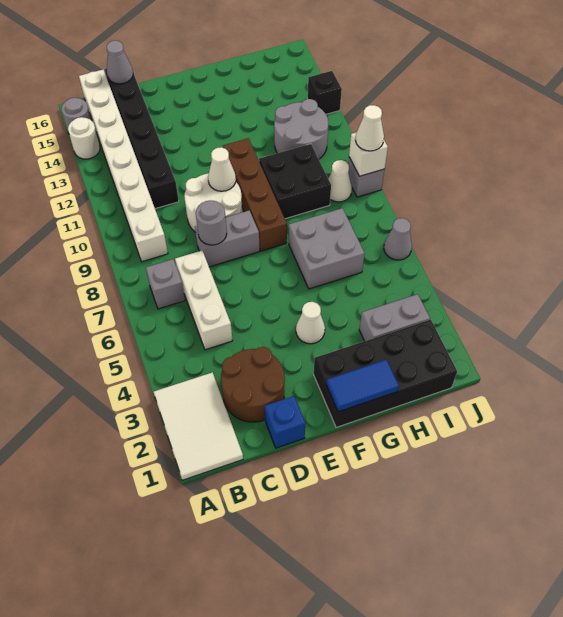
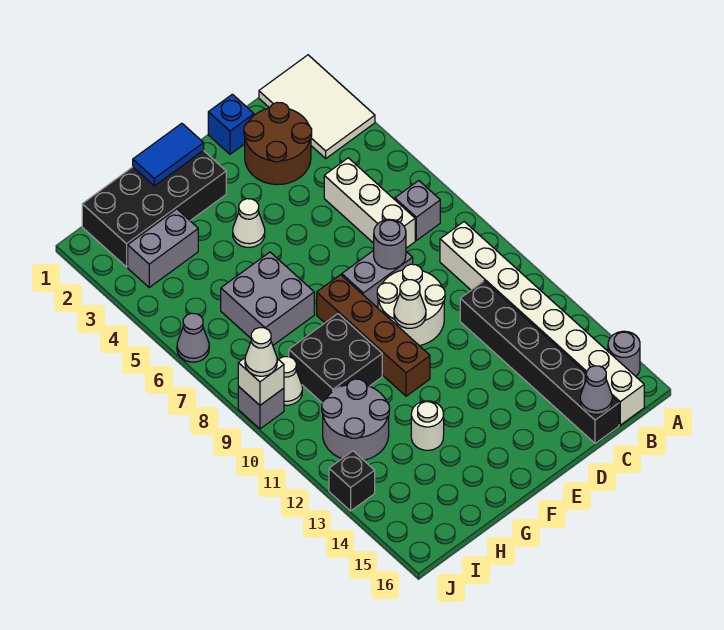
white round brick A14 level 1 -> white round brick G13 level 1

